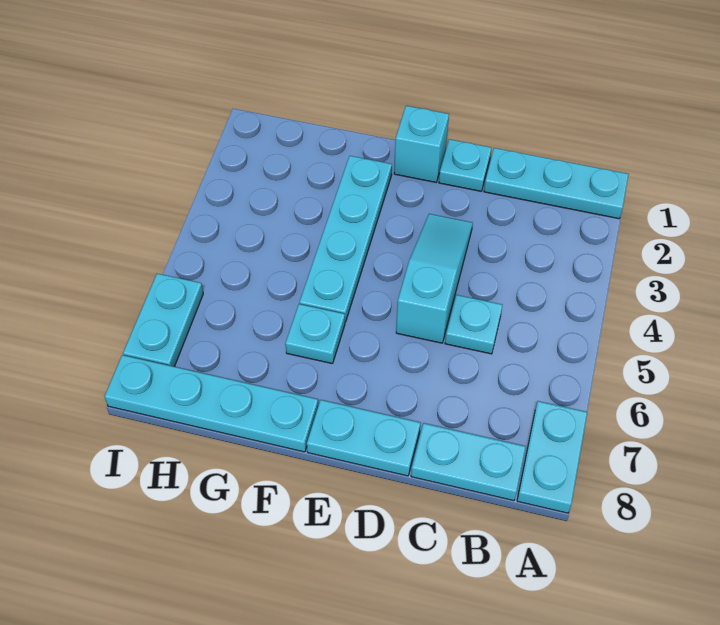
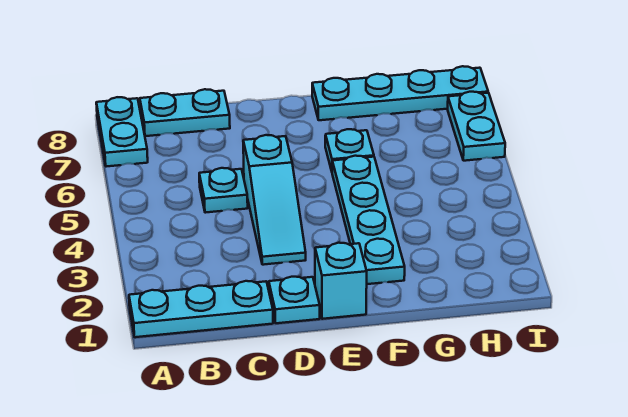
cyan plate D8:E8 level 1 -> none

